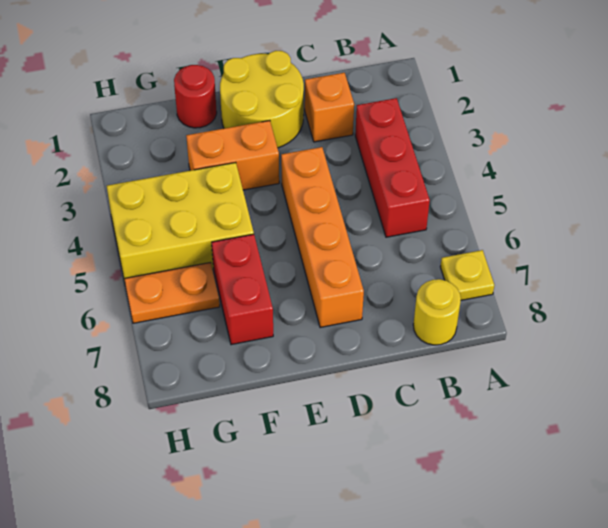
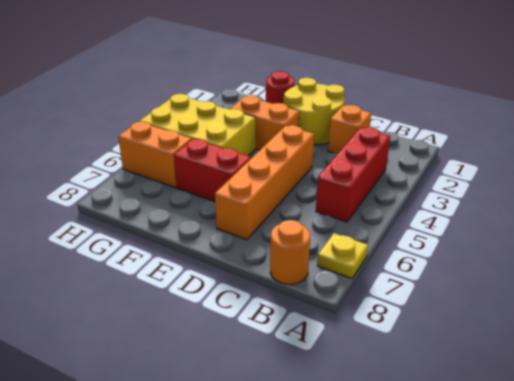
yellow round brick B8 level 1 -> orange round brick B8 level 1
red brick F6:F7 level 1 -> red brick E6:F6 level 1
orange plate G6:H6 level 1 -> orange brick G6:H6 level 1

